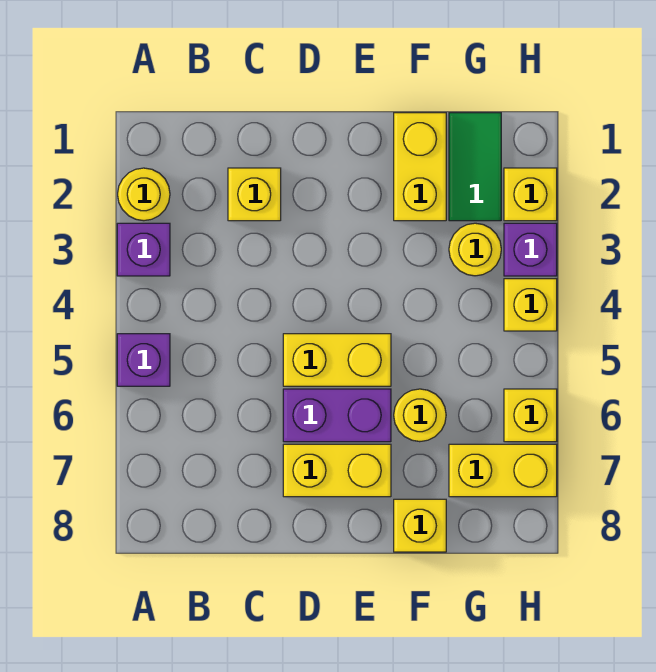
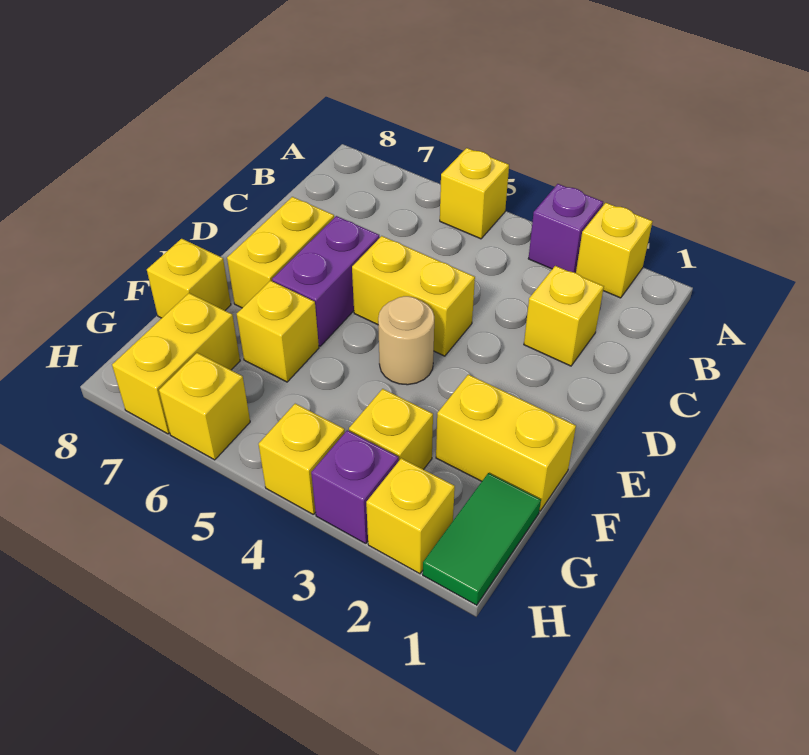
yellow round brick A2 level 1 -> yellow brick A2 level 1
purple brick A5 level 1 -> yellow brick A5 level 1
yellow brick D5:E5 level 1 -> yellow brick D4:D5 level 1
none -> tan round brick E4 level 1
yellow round brick F6 level 1 -> yellow brick F6 level 1
green tile G1:G2 level 1 -> green tile G1:H1 level 1
yellow round brick G3 level 1 -> yellow brick G3 level 1

